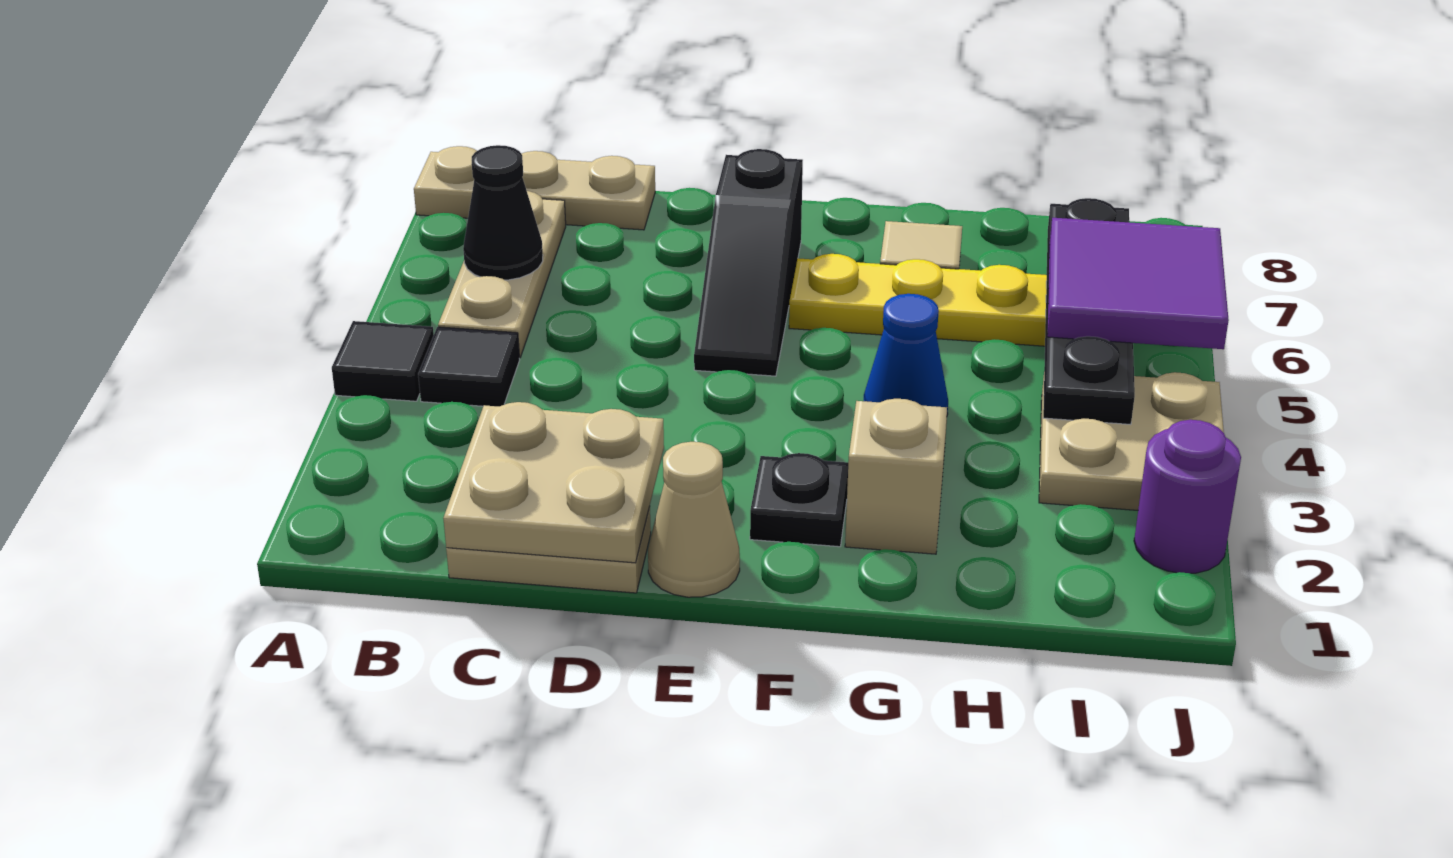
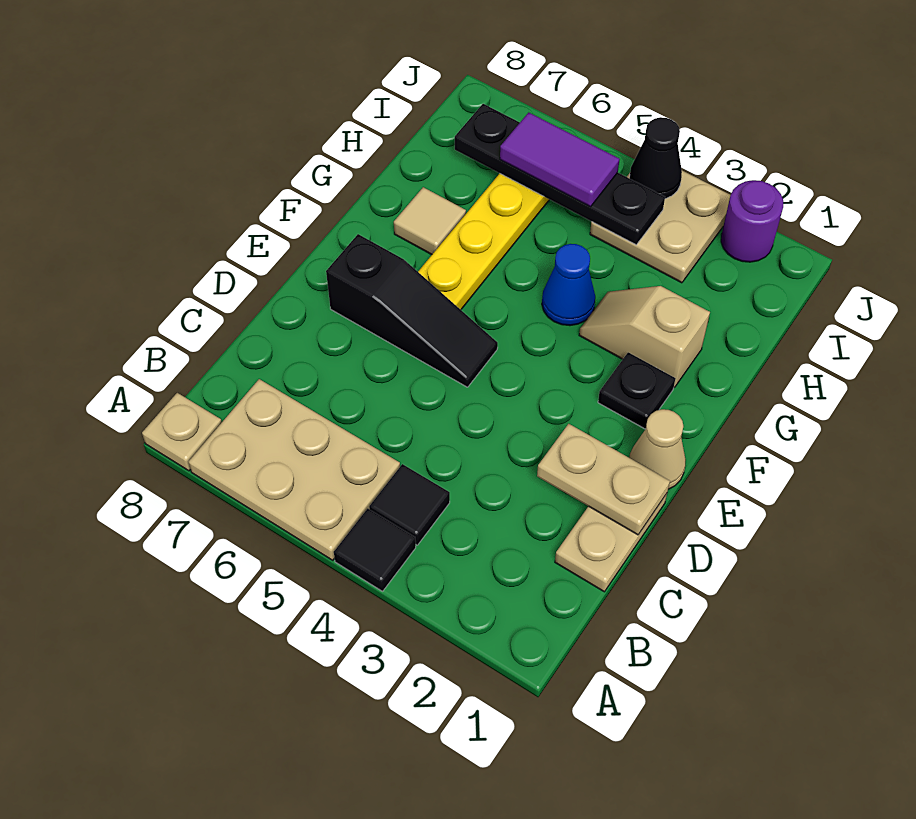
tan plate A8:C8 level 1 -> tan plate A8 level 1
tan plate B5:B7 level 1 -> tan plate A5:B7 level 1
black cone B6 level 2 -> black cone J4 level 2
tan plate C1:D2 level 2 -> tan plate D1:D2 level 2
purple tile I5:J6 level 3 -> purple tile I5:I6 level 3

